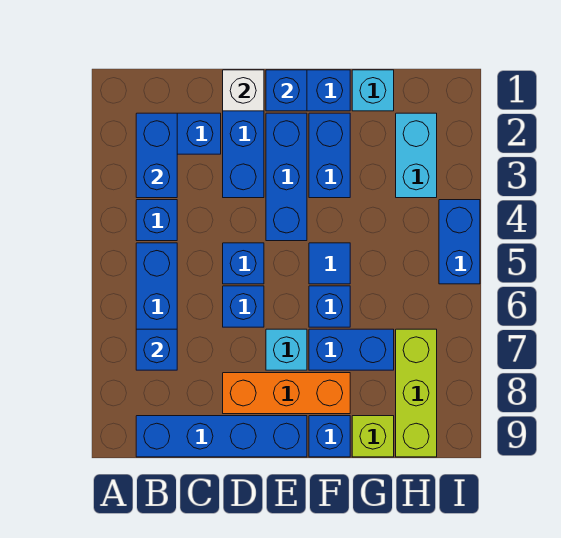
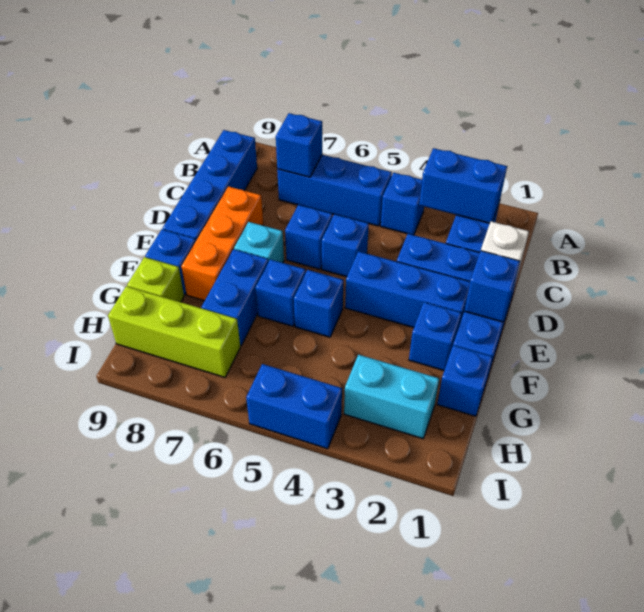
blue brick F2:F3 level 1 -> blue brick F2 level 1
blue tile F5 level 1 -> blue brick F5 level 1
cyan brick G1 level 1 -> blue brick G1 level 1

